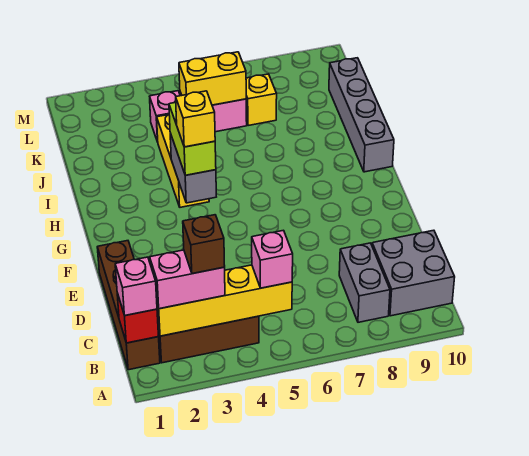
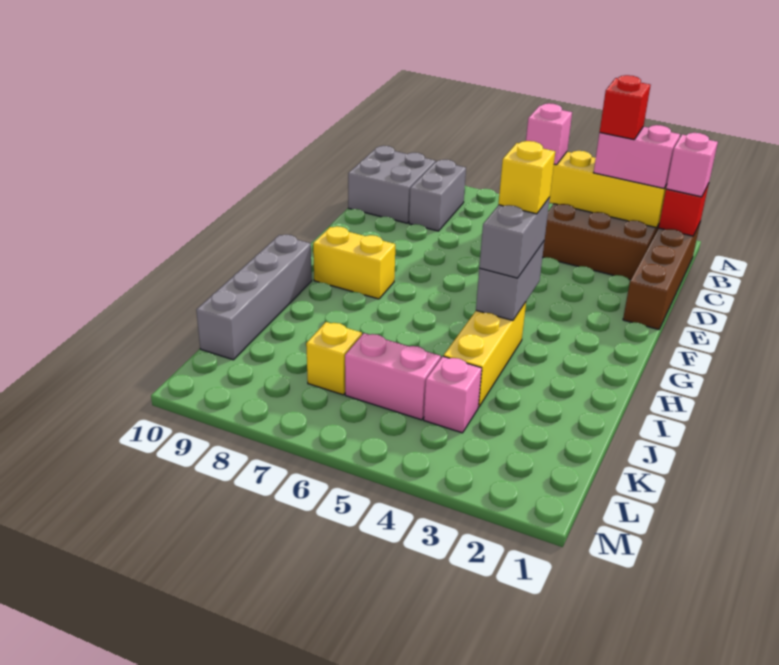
brown brick B3 level 4 -> red brick B3 level 4
lime brick G4:H4 level 3 -> grey brick G4:H4 level 3
yellow brick K5:K6 level 2 -> yellow brick G8:G9 level 1

